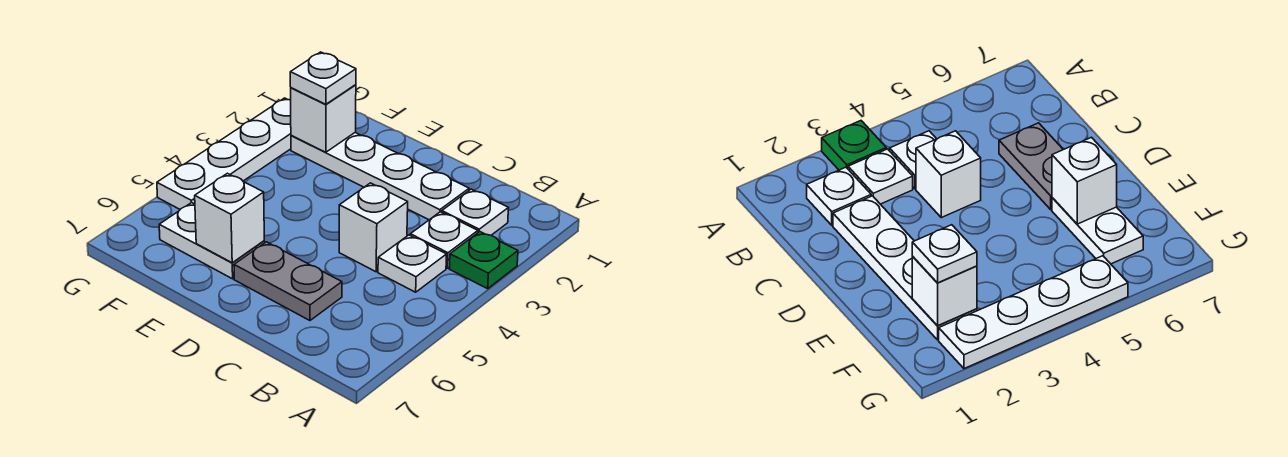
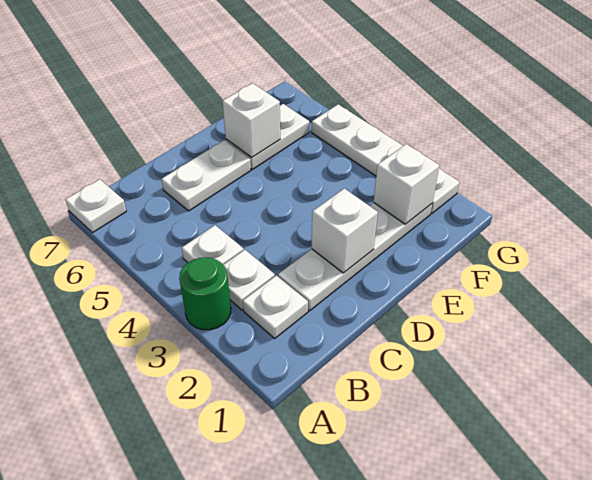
green plate A3 level 1 -> green round brick A3 level 1
white brick C4 level 1 -> white brick D2 level 2
grey plate C6:D6 level 1 -> white plate C6:D6 level 1
white plate F2 level 3 -> white plate A7 level 1

